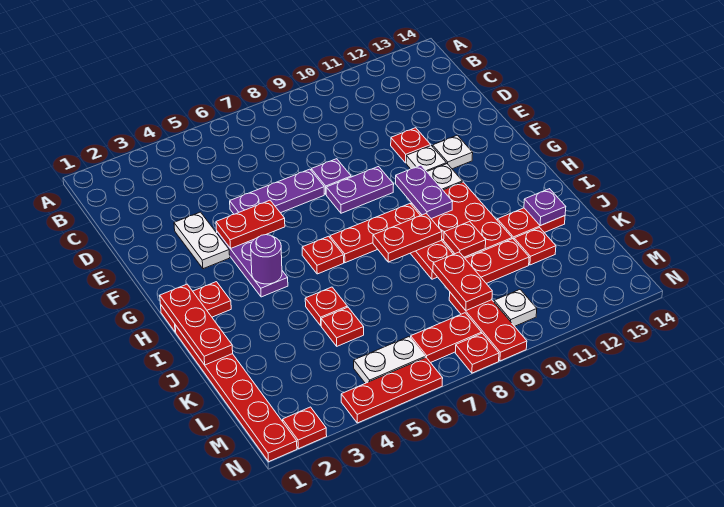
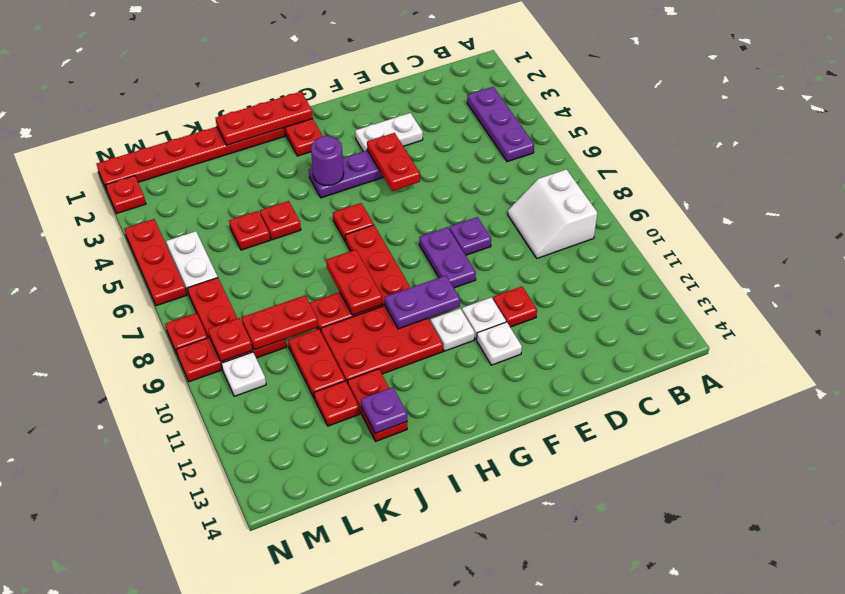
none -> white slope B8:C9 level 1 top B
purple plate E5:E7 level 1 -> purple plate B3:B5 level 1
red plate J10 level 2 -> red plate M9 level 2

